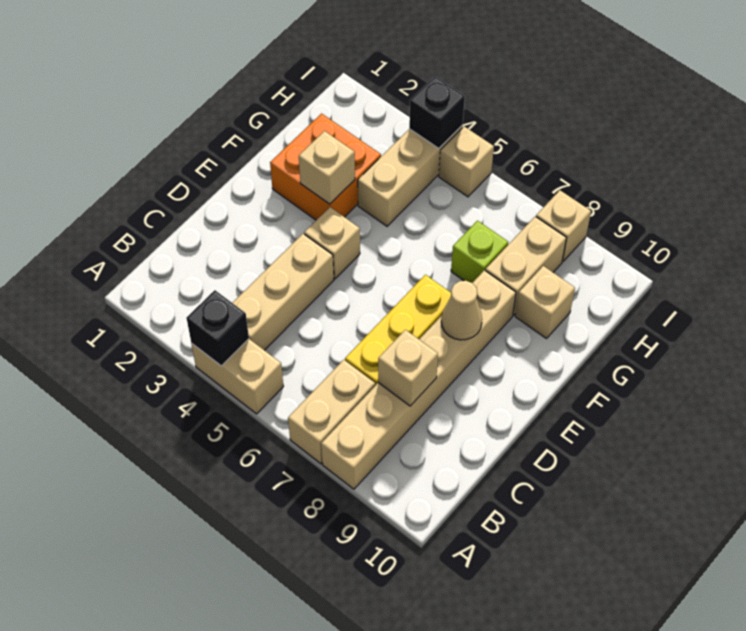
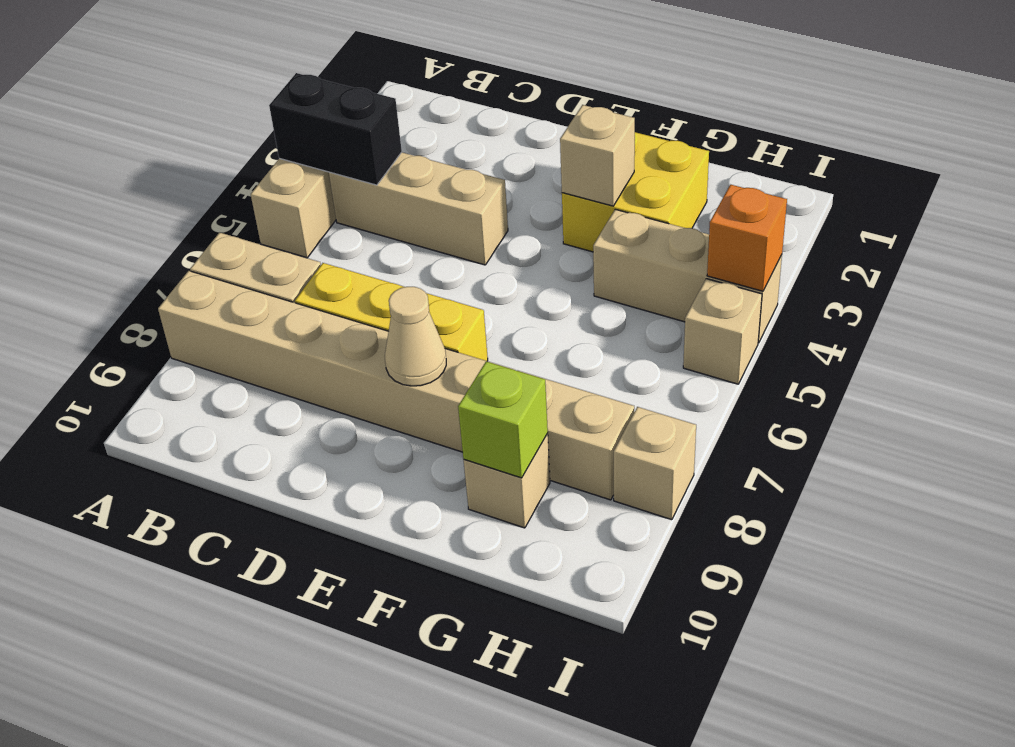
black brick A4 level 2 -> black brick A4:B4 level 2
tan brick C8 level 2 -> none
tan brick E4 level 1 -> none
orange brick F2:G3 level 1 -> yellow brick F2:G3 level 1
lime brick G7 level 1 -> lime brick G9 level 2
black brick I4 level 2 -> orange brick I4 level 2

